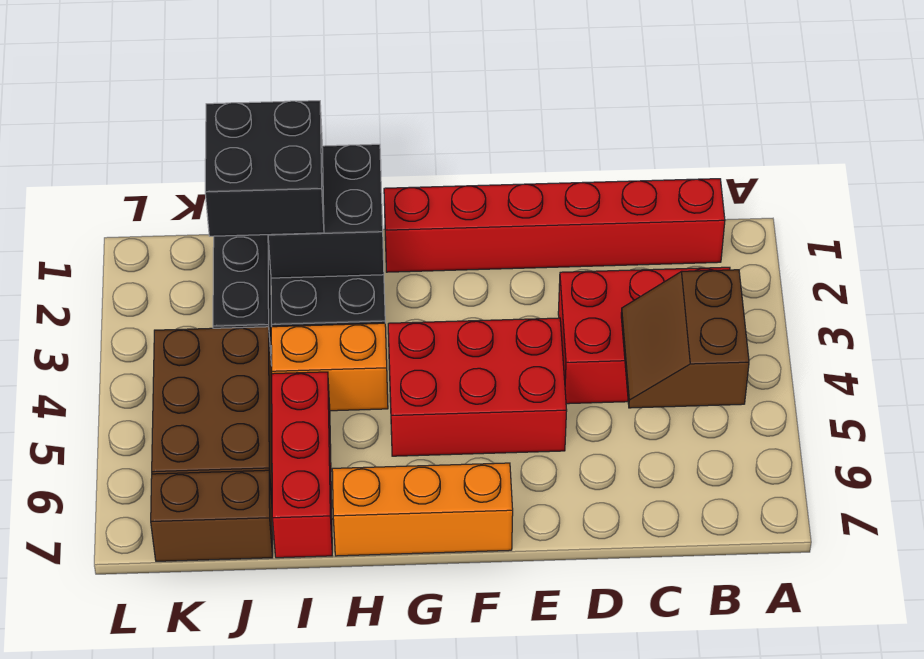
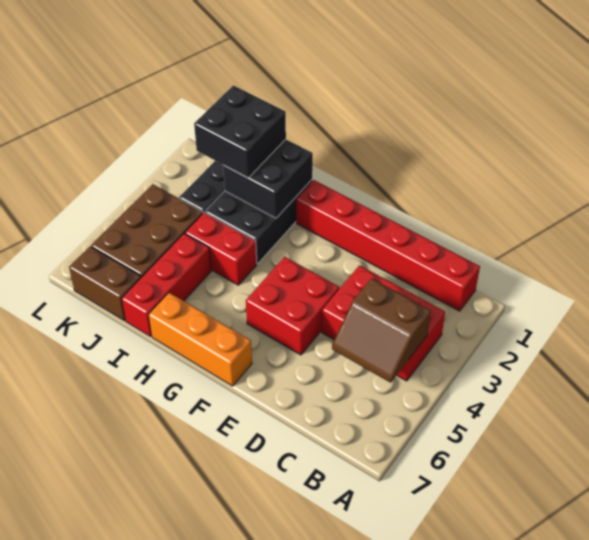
brown slope B4:C5 level 2 top B -> brown slope B4:C5 level 2 top 4
red brick E4:G5 level 1 -> red brick E4:F5 level 1
orange brick H4:I4 level 1 -> red brick H4:I4 level 1

